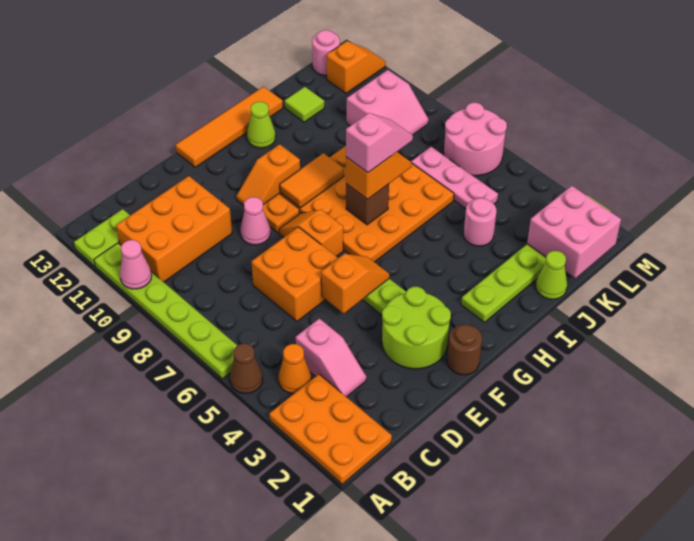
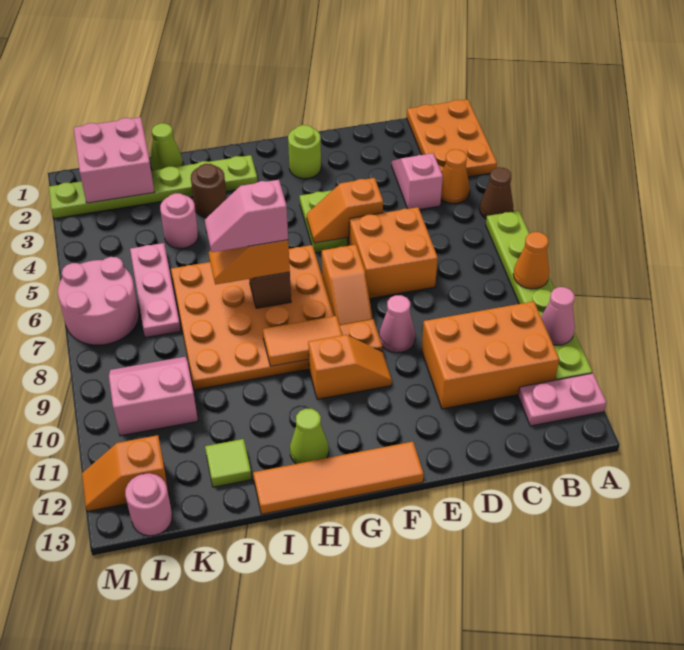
none -> orange cone A8 level 2
lime plate A12:B12 level 1 -> pink plate A12:B12 level 1
lime round brick E2:F3 level 1 -> lime round brick F2 level 1
brown round brick F1 level 1 -> brown round brick I3 level 1

